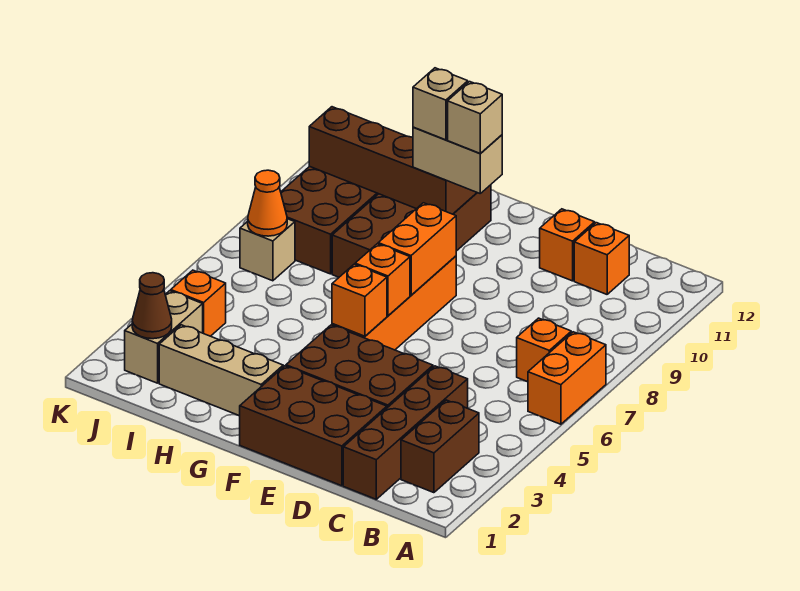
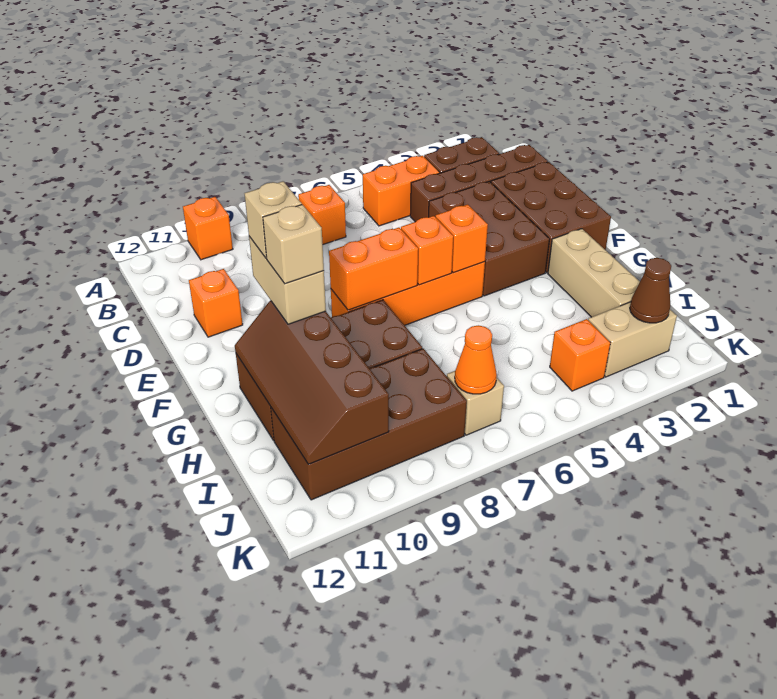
orange brick A6:A7 level 1 -> orange brick B4:B5 level 1
orange brick C11 level 1 -> orange brick A10 level 1

